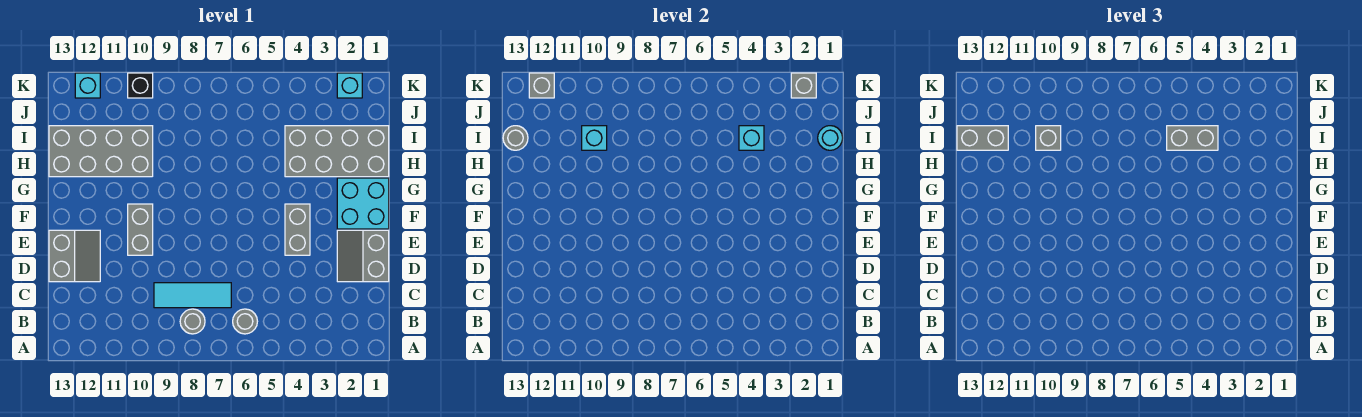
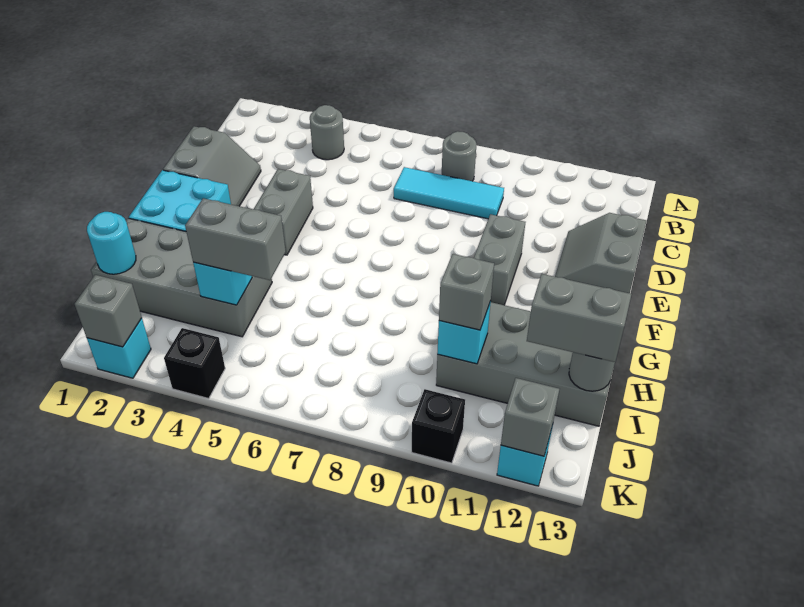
grey round brick B6 level 1 -> grey round brick B4 level 1
none -> black brick K4 level 1

